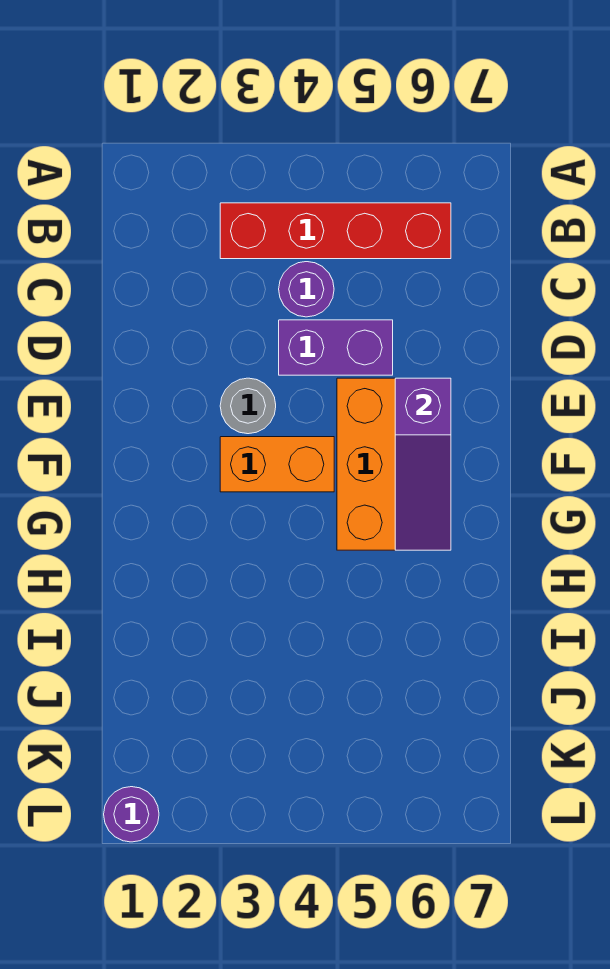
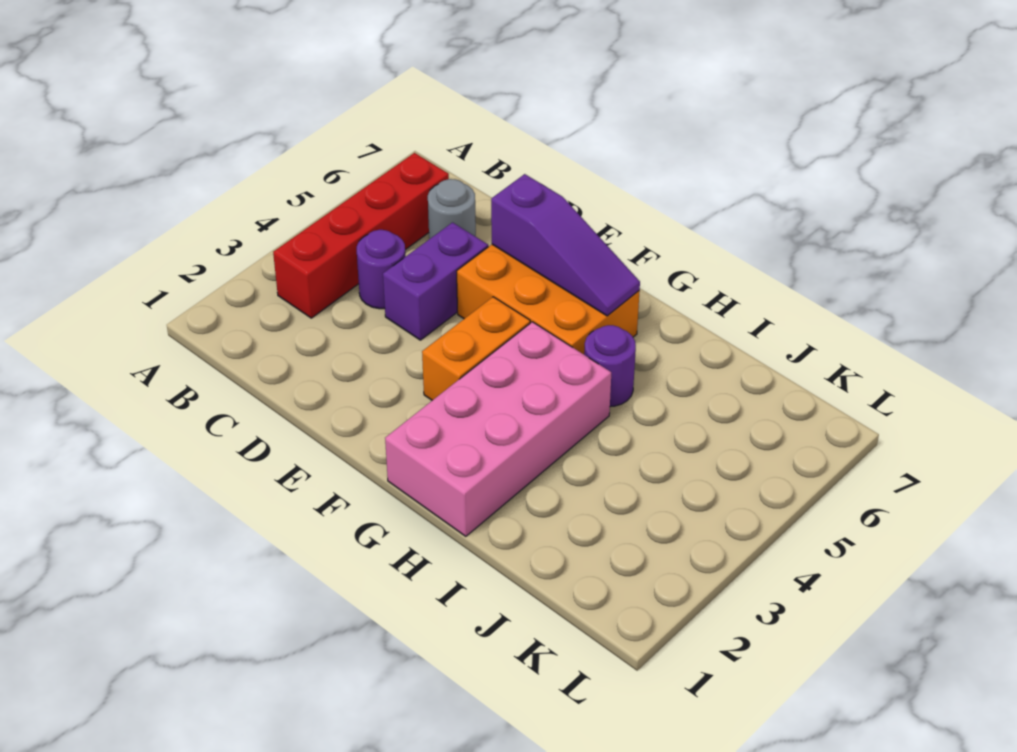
grey round brick E3 level 1 -> grey round brick C6 level 1
none -> pink brick G1:H4 level 1
purple round brick L1 level 1 -> purple round brick H5 level 1

